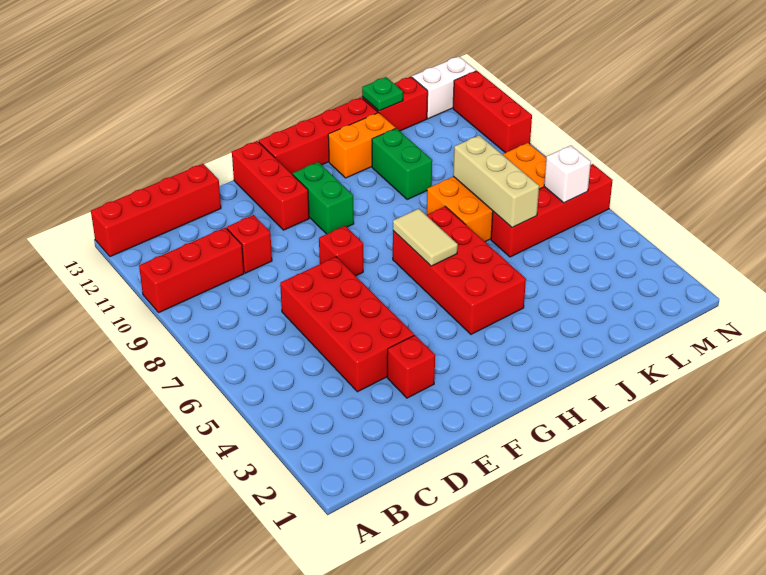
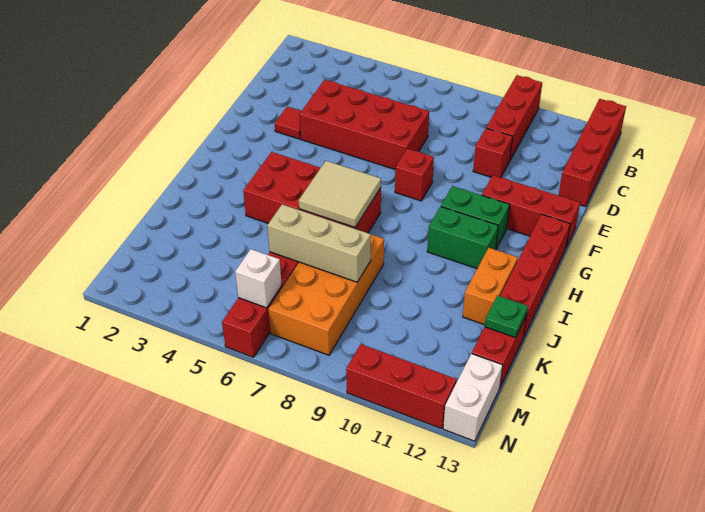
red brick E3 level 1 -> red tile E3 level 1
tan tile H6:H7 level 2 -> tan tile H6:I7 level 2
green brick J10:J11 level 1 -> green brick H10:H11 level 1

